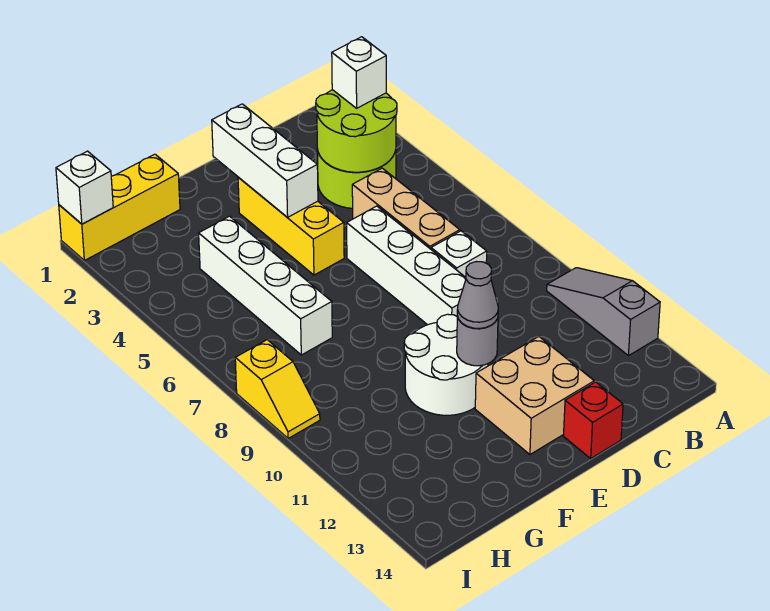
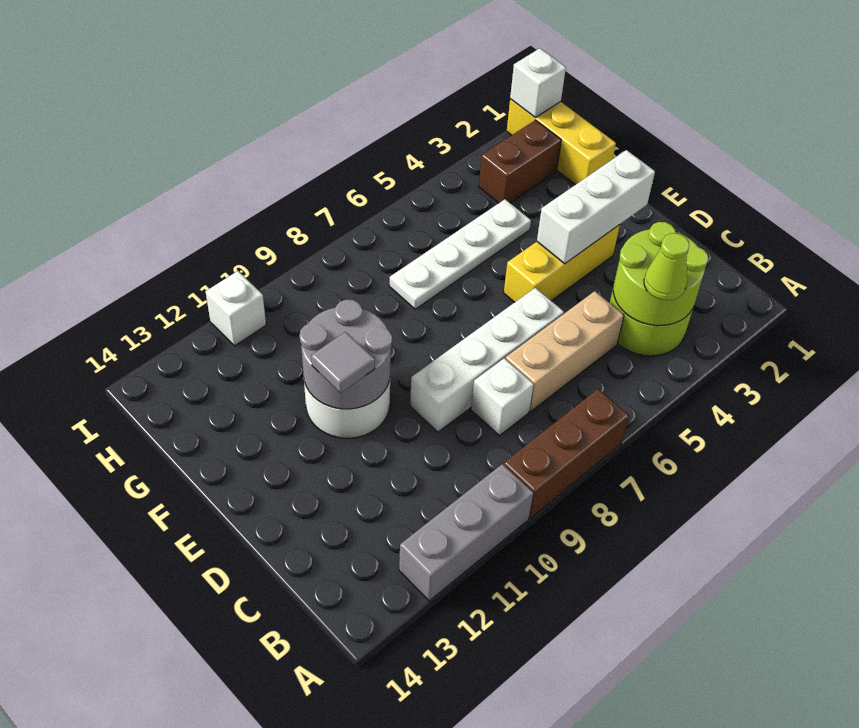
none -> brown brick A7:A9 level 1
grey slope A10:A12 level 1 top 12 -> grey brick A10:A12 level 1
white brick B3 level 3 -> white brick I11 level 1
none -> lime cone B4 level 3
tan brick D12:E13 level 1 -> none
red brick D14 level 1 -> none
grey round brick E11 level 2 -> grey round brick E10:F11 level 2
grey cone E11 level 3 -> grey tile E11 level 3
white brick G4:G7 level 1 -> white plate G4:G7 level 1
none -> brown brick H2:H3 level 1
yellow slope I8:I9 level 1 top 8 -> none

